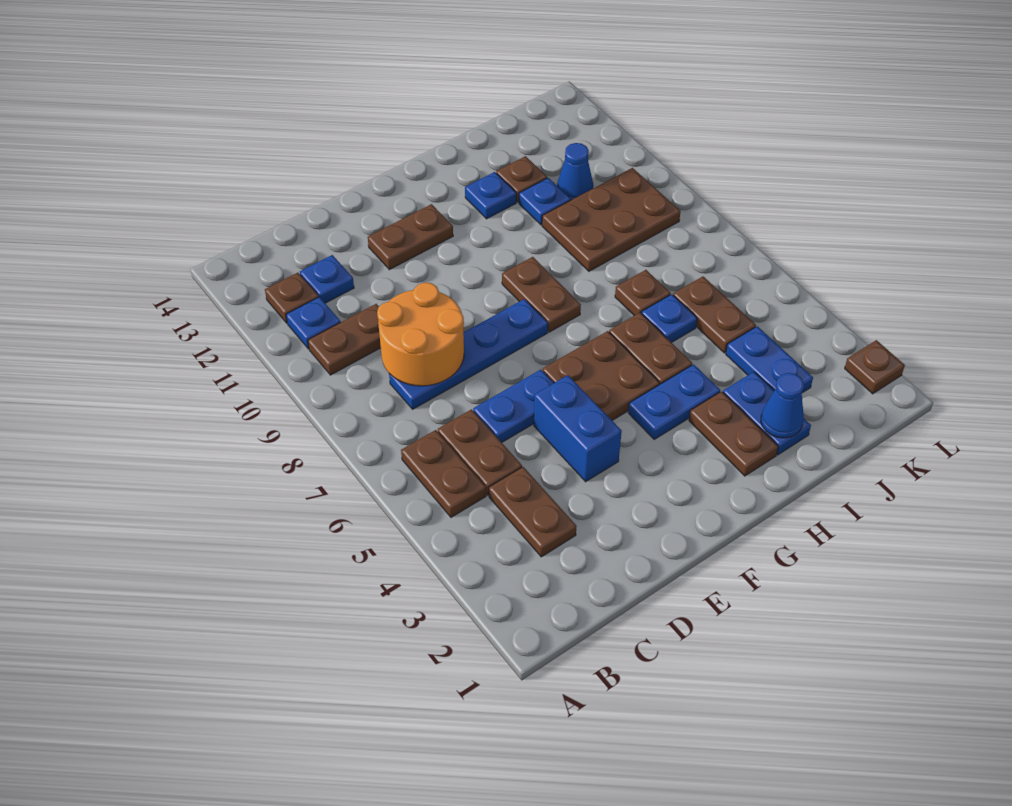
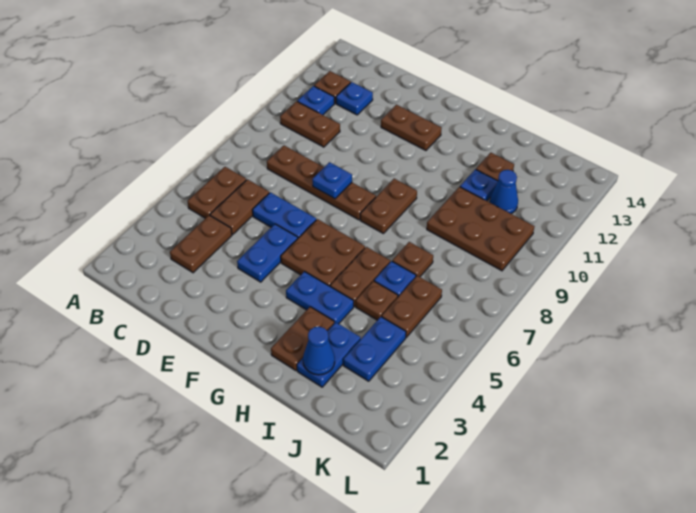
blue plate C8:F8 level 1 -> brown plate C8:F8 level 1
orange round brick C8:D9 level 2 -> none
blue brick E4:E5 level 1 -> blue plate E4:E5 level 1
blue plate H12 level 1 -> blue plate E8 level 2
brown plate L2 level 1 -> brown plate I5 level 1

